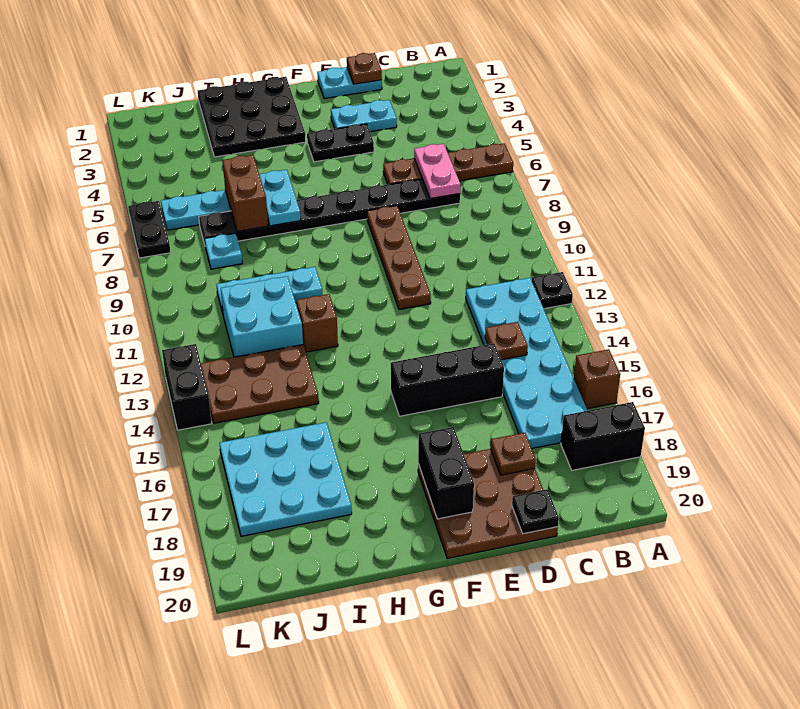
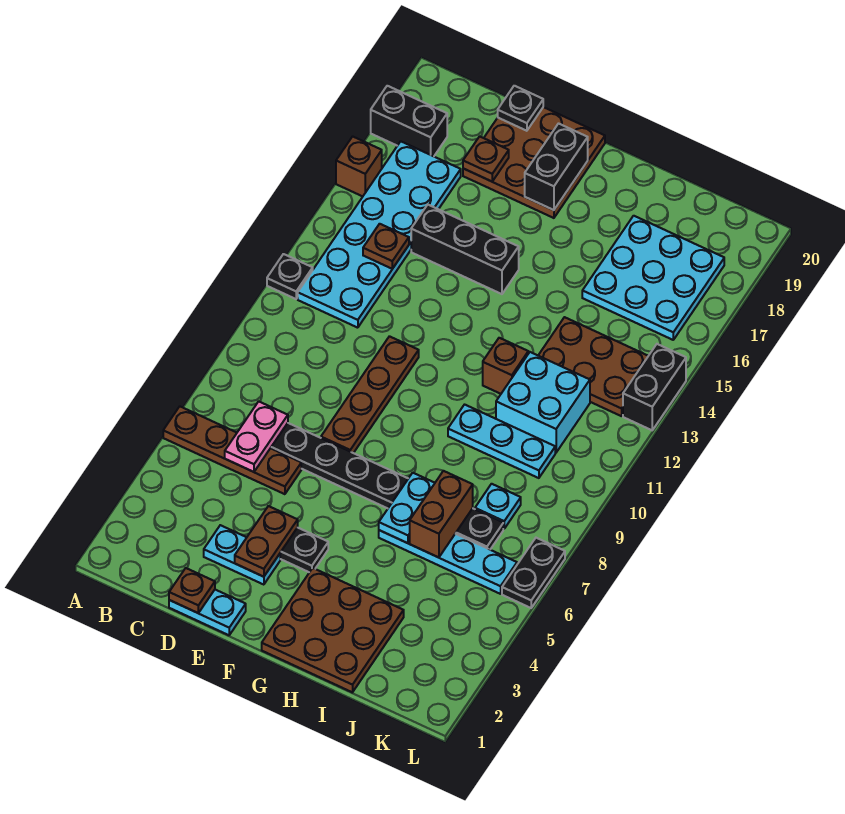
none -> brown plate E3:E4 level 2
black plate G1:I3 level 1 -> brown plate G1:I3 level 1

